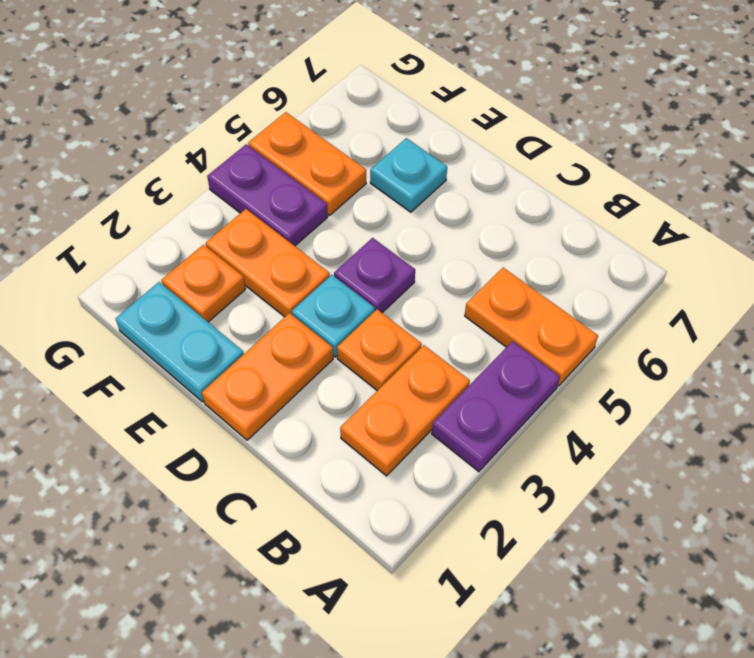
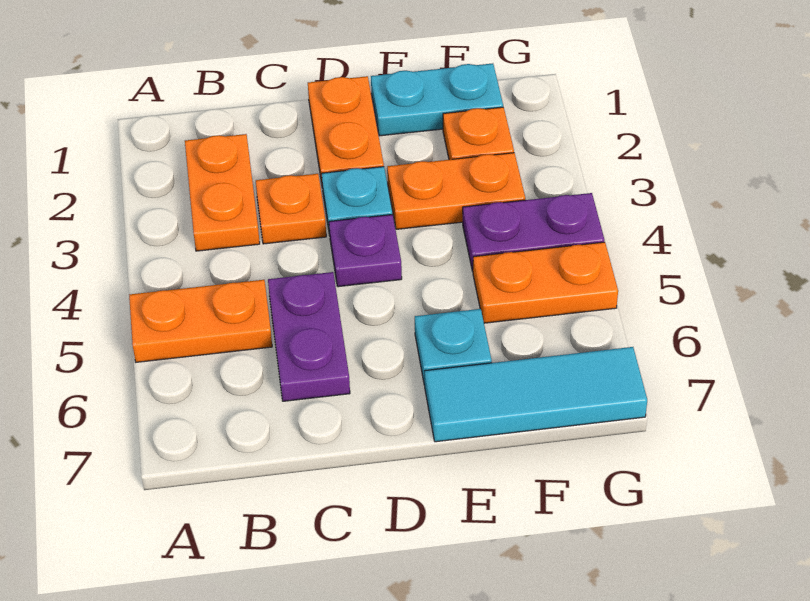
purple plate A3:A4 level 1 -> purple plate C5:C6 level 1
none -> cyan tile E7:G7 level 1

